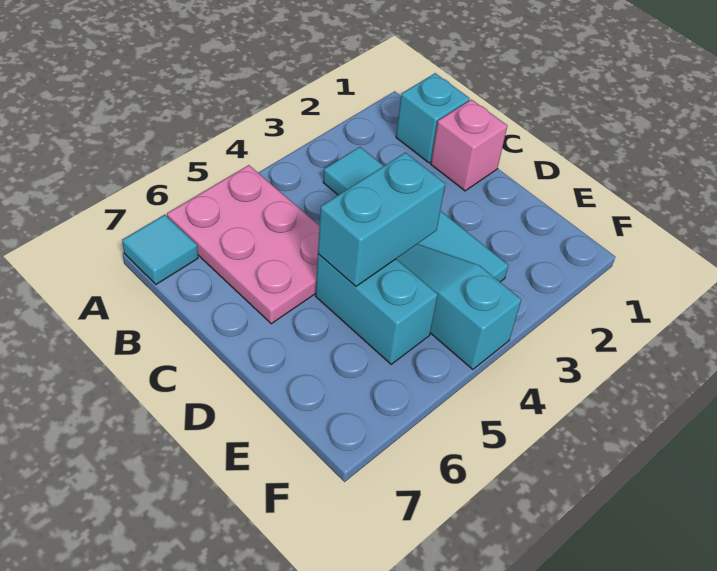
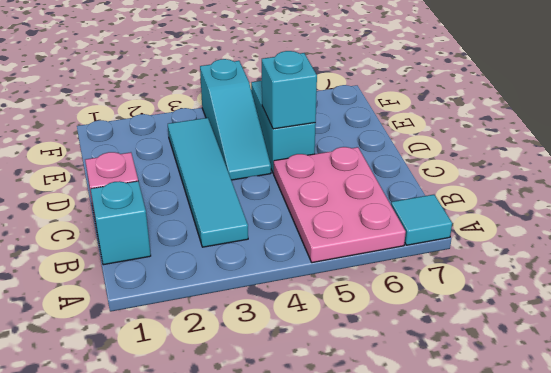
cyan brick D4:D5 level 2 -> cyan brick D5 level 2

